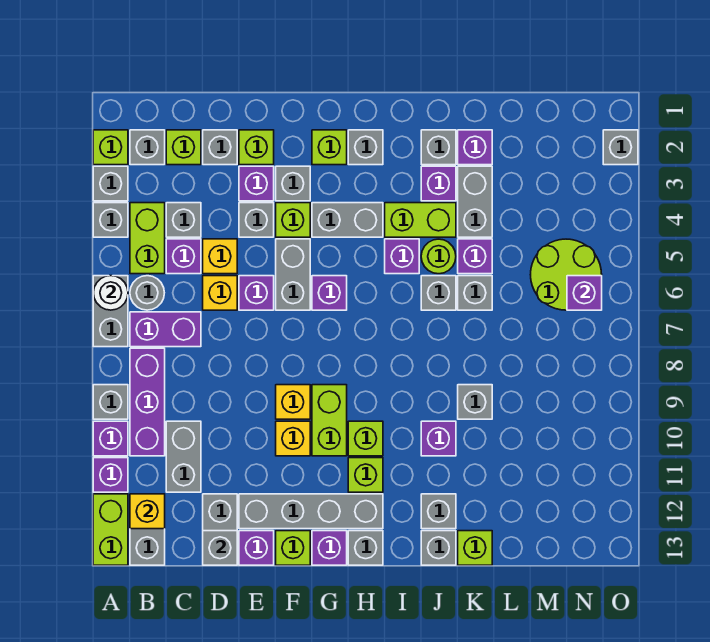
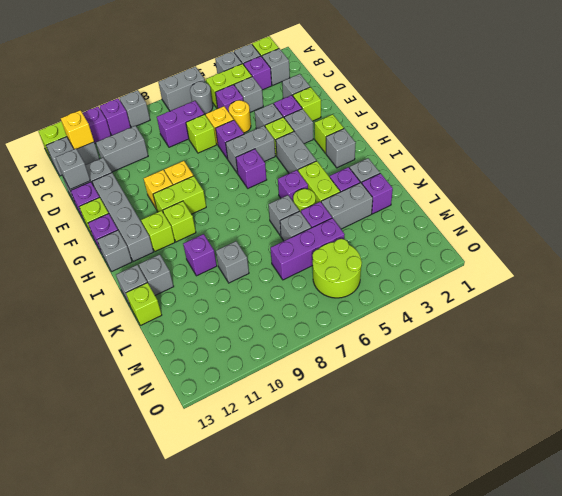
white round brick A6 level 2 -> none
purple brick B7:C7 level 1 -> purple brick C7:C8 level 1
purple brick B8:B10 level 1 -> purple brick L5:L7 level 1
lime brick C2 level 1 -> lime brick D7 level 1
yellow brick D5 level 1 -> yellow round brick D5 level 1
purple brick N6 level 2 -> purple brick B3 level 1
grey brick O2 level 1 -> none

